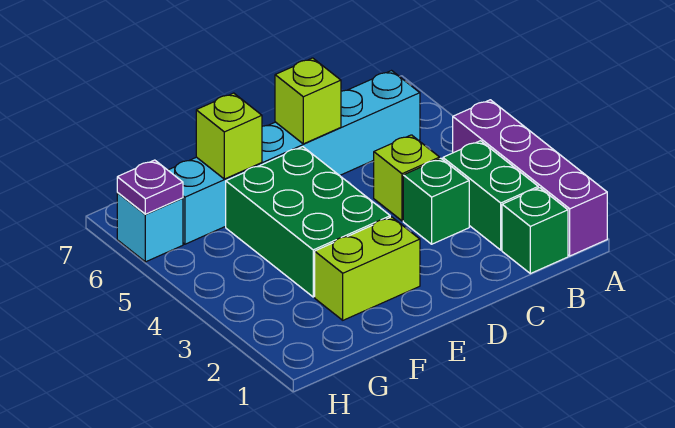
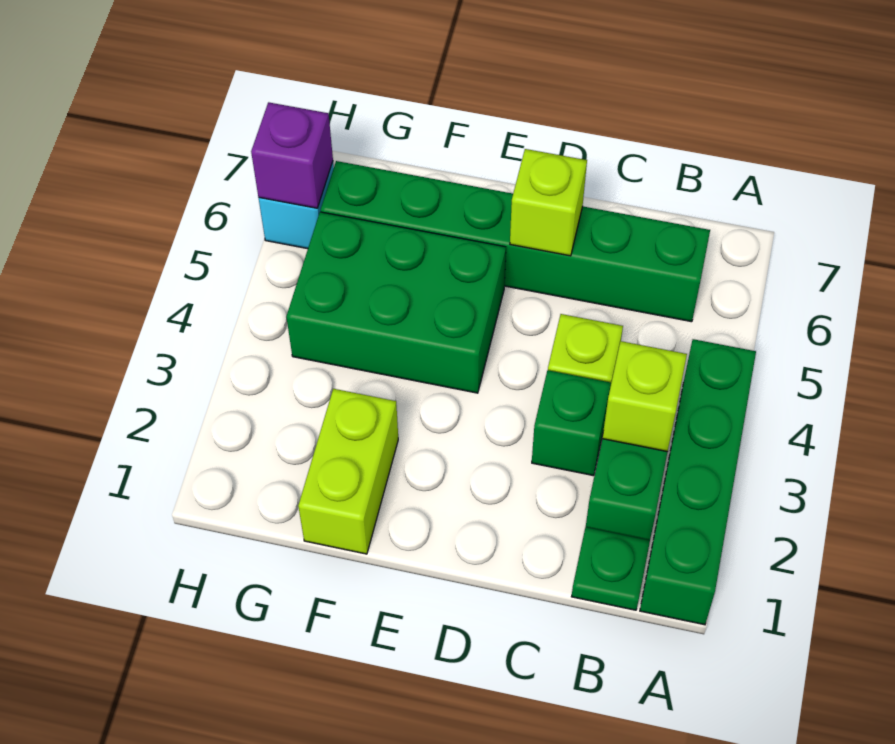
purple brick A1:A4 level 1 -> green brick A1:A4 level 1
green brick B1 level 1 -> green plate B1 level 1
cyan brick B6:G6 level 1 -> green brick B6:G6 level 1
lime brick E2:F2 level 1 -> lime brick F1:F2 level 1
green brick E3:F5 level 1 -> green brick E4:G5 level 1
lime brick F6 level 2 -> lime brick B3 level 2
purple plate H6 level 2 -> purple brick H6 level 2

